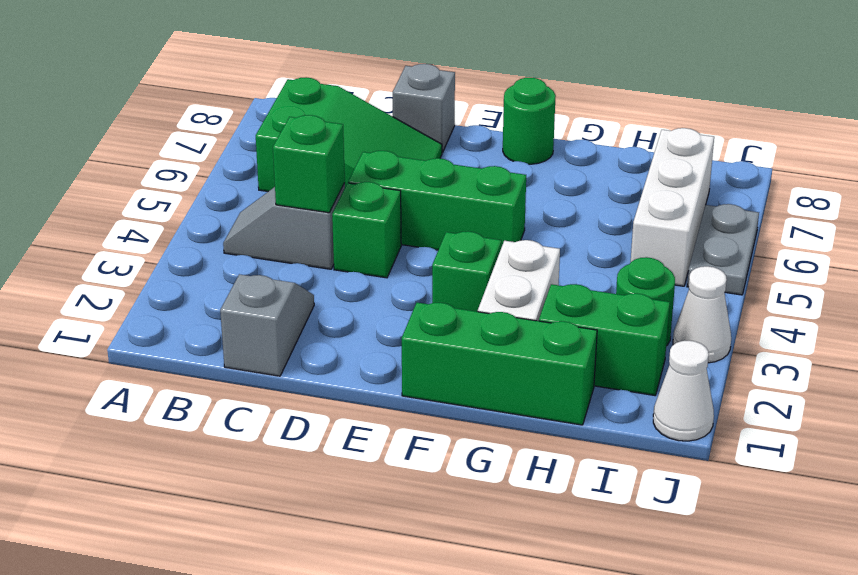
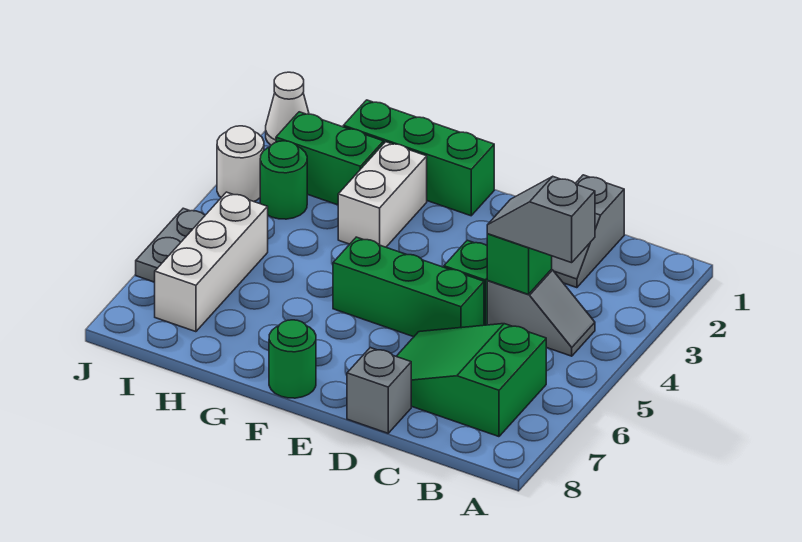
none -> grey slope B4:C4 level 3 top B
green brick F3 level 1 -> none
white cone J3 level 1 -> white round brick J3 level 1

